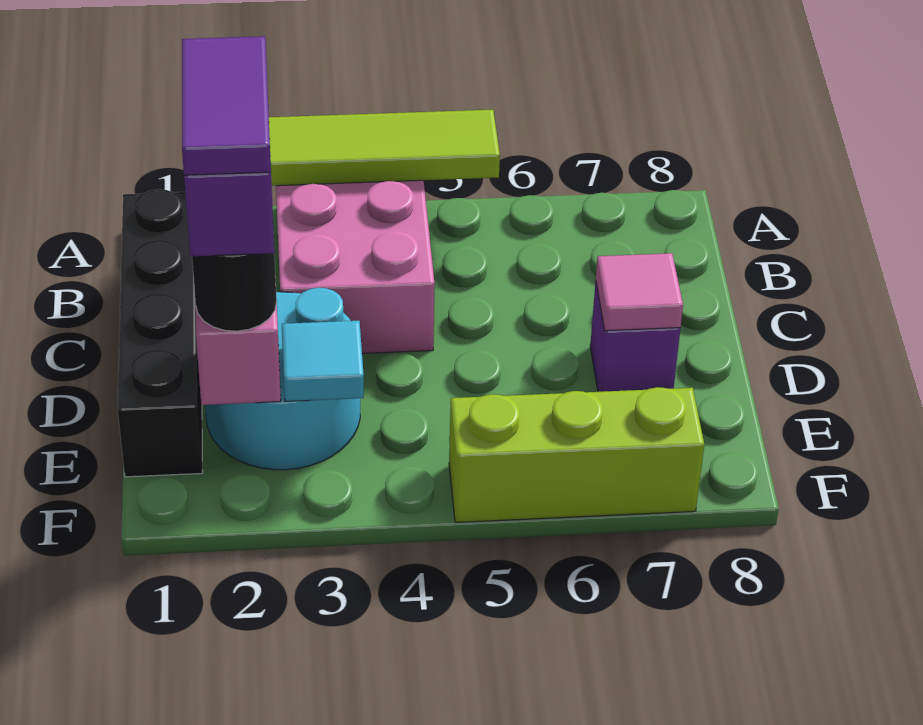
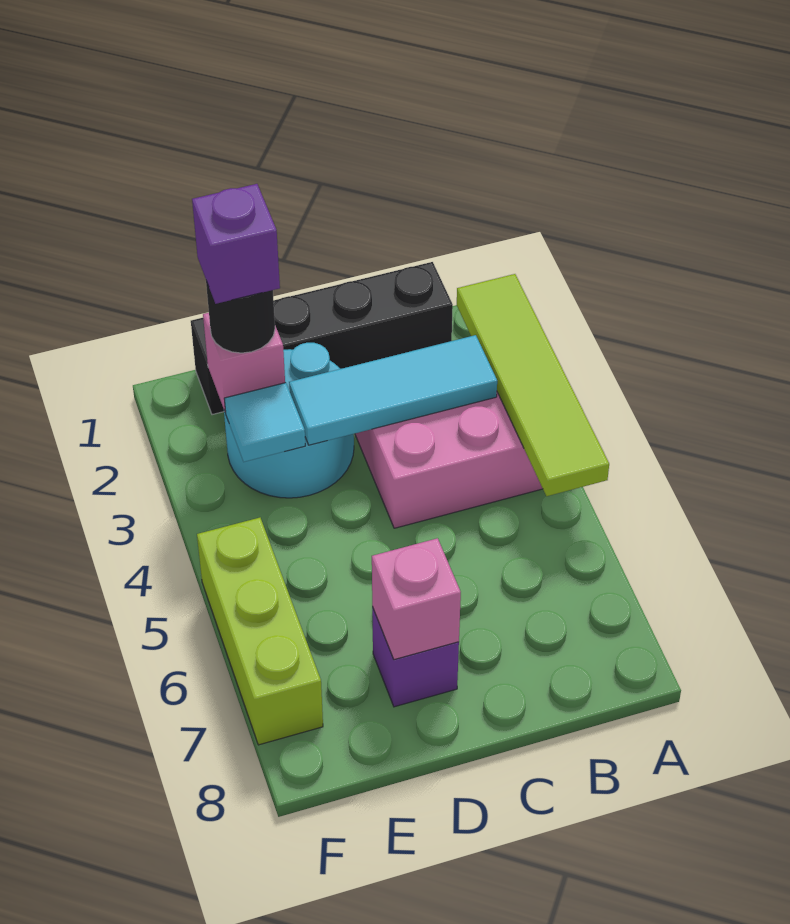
none -> cyan tile B3:D3 level 2
purple tile D2:E2 level 5 -> none
pink tile D7 level 2 -> pink brick D7 level 2

